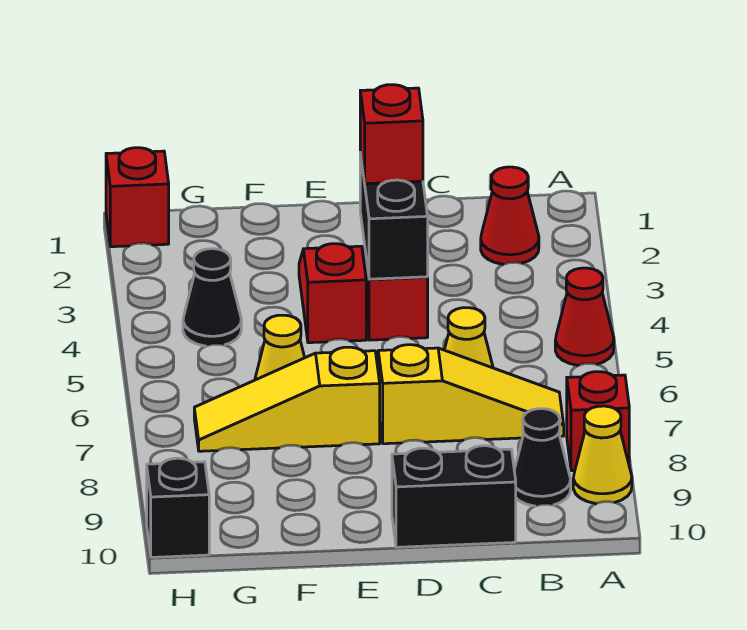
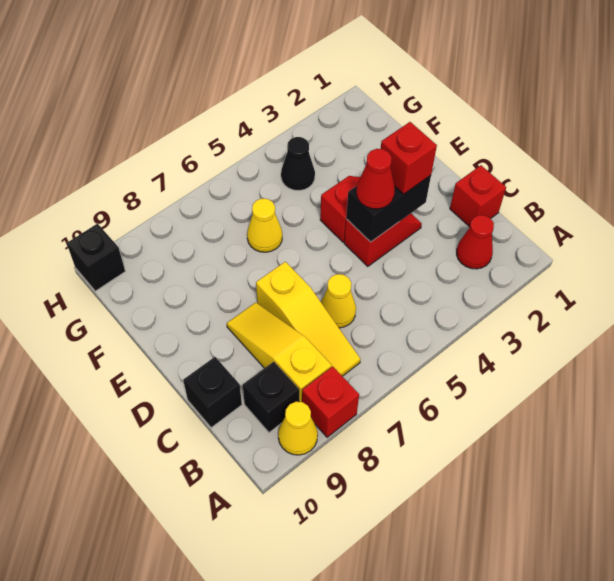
red cone A5 level 1 -> red cone D4 level 3
black cone B9 level 1 -> black brick B9 level 1
black brick C10:D10 level 1 -> black brick C10 level 1
yellow slope E7:G7 level 1 top E -> yellow slope B8:D8 level 1 top B
red brick H1 level 1 -> red brick C1 level 1

